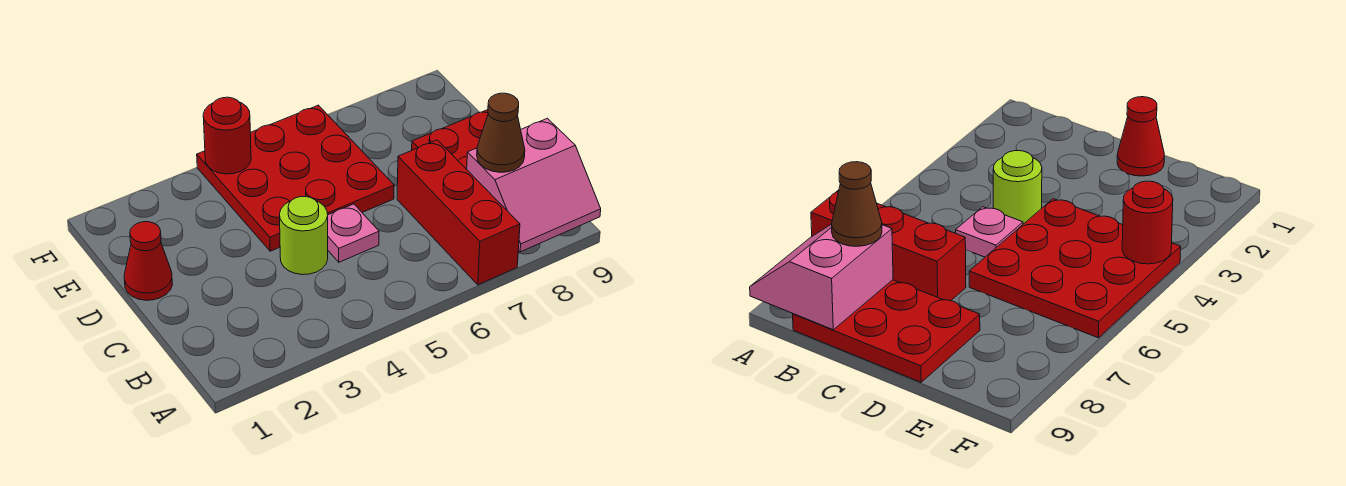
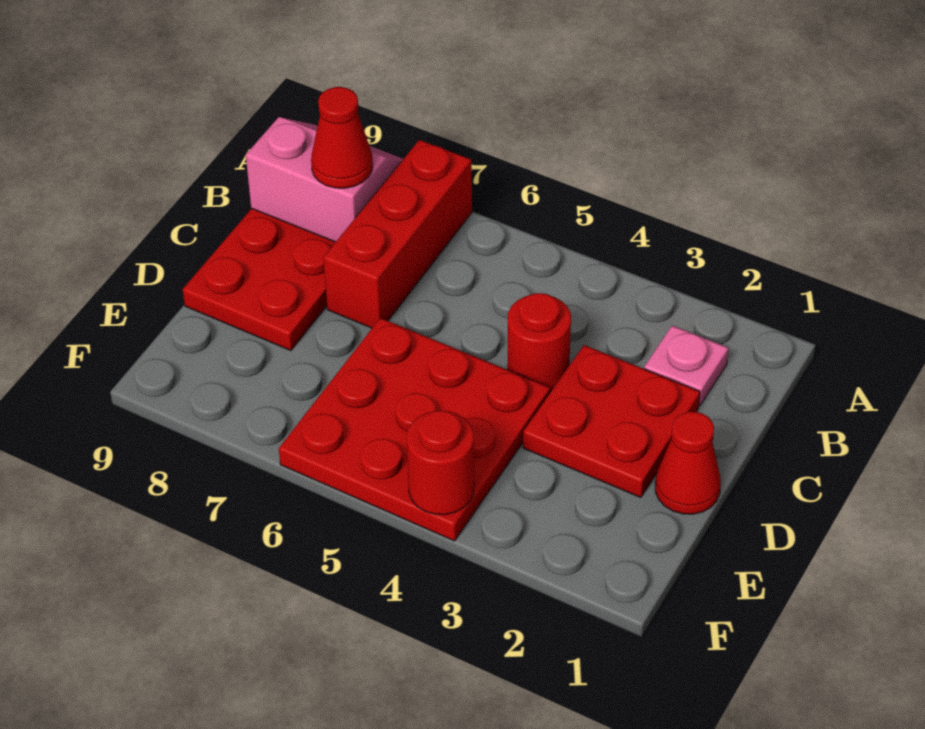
brown cone B8 level 3 -> red cone B8 level 3
none -> red plate C2:D3 level 1
lime round brick C4 level 1 -> red round brick C4 level 1
pink plate C5 level 1 -> pink plate B2 level 1

